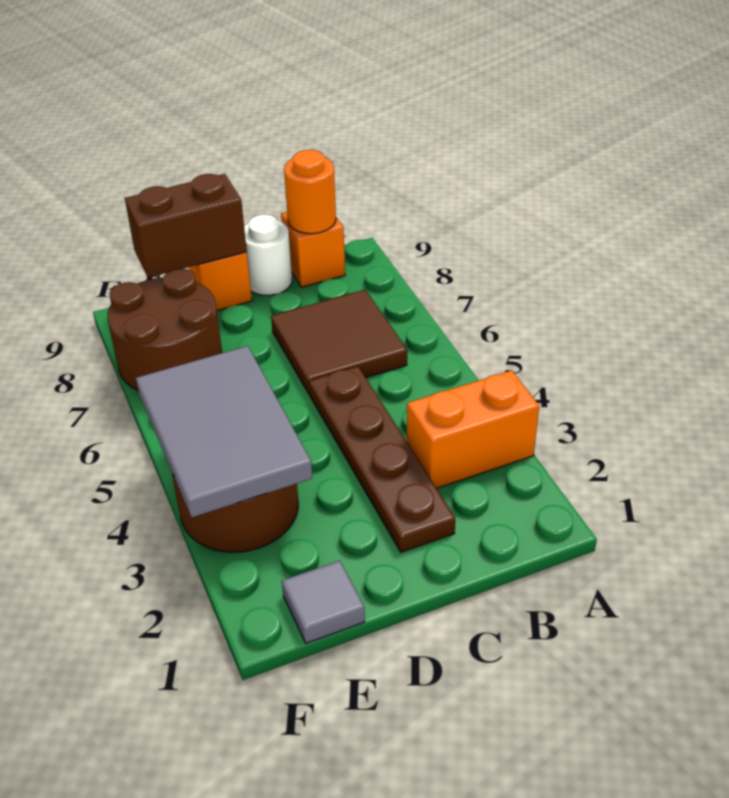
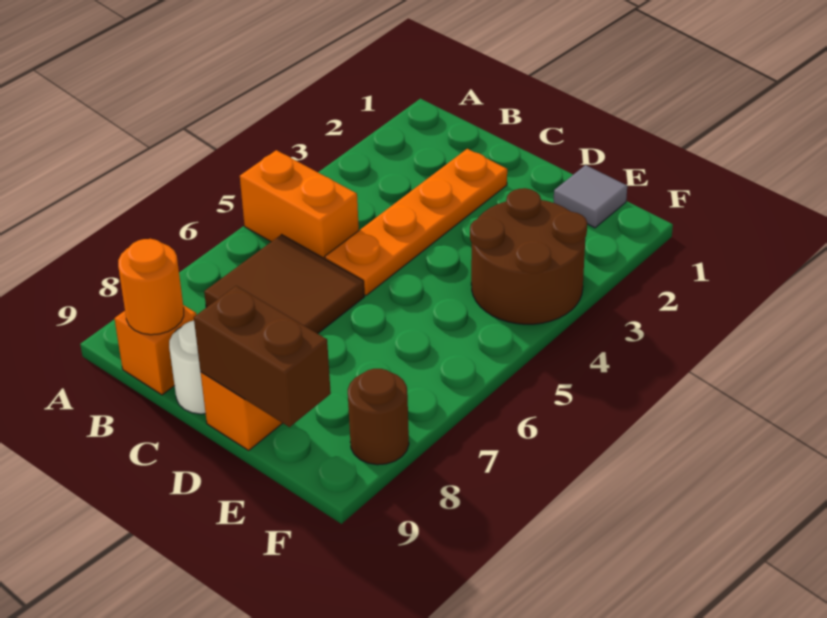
orange brick A3:B3 level 1 -> orange brick A5:B5 level 1
brown plate C2:C5 level 1 -> orange plate C2:C5 level 1
grey tile E3:F5 level 2 -> none
brown round brick E7:F8 level 1 -> brown round brick F8 level 1

